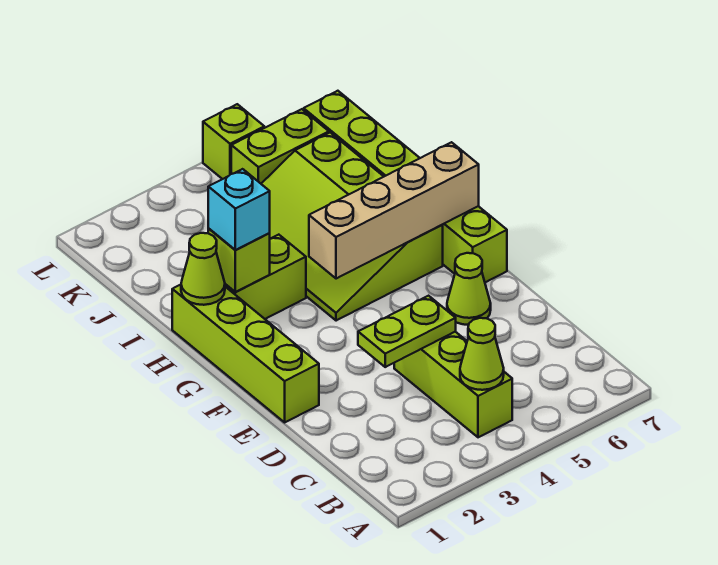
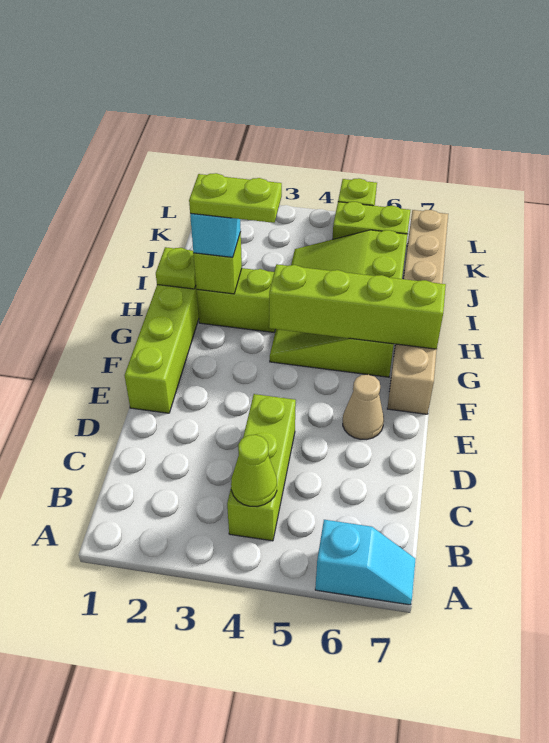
none -> cyan slope A6:A7 level 1 top 6
lime plate D3:D4 level 2 -> lime plate H2:H3 level 4
lime cone E6 level 1 -> tan cone E6 level 1
lime brick F7:K7 level 1 -> tan brick F7:K7 level 1
tan brick G4:G7 level 2 -> lime brick G4:G7 level 2
lime cone H1 level 2 -> lime plate H1 level 2

